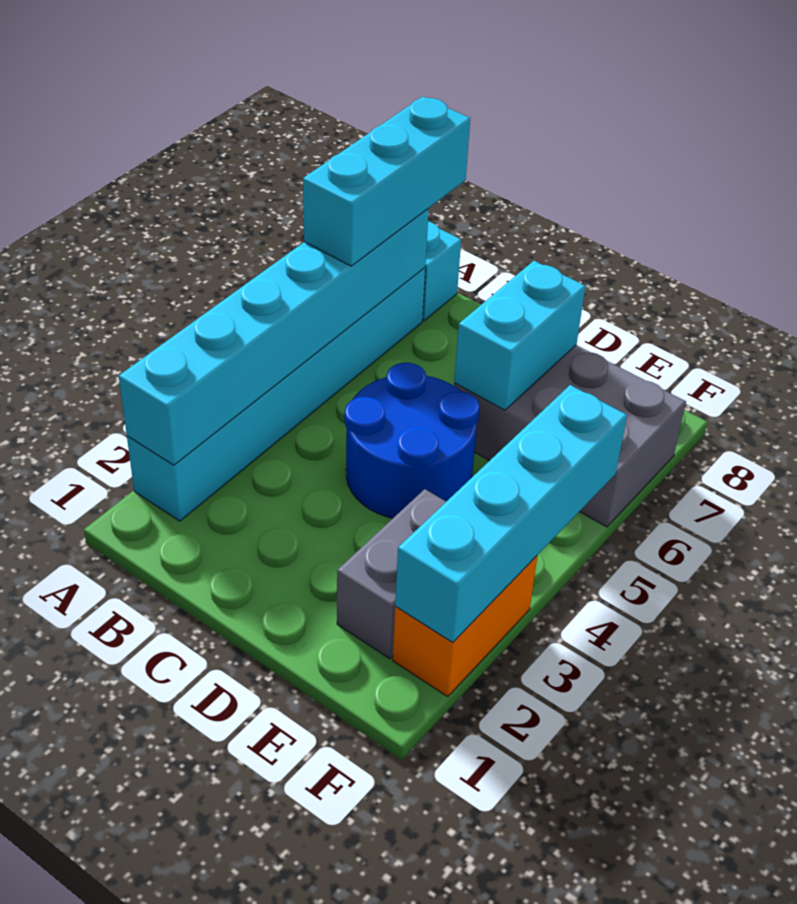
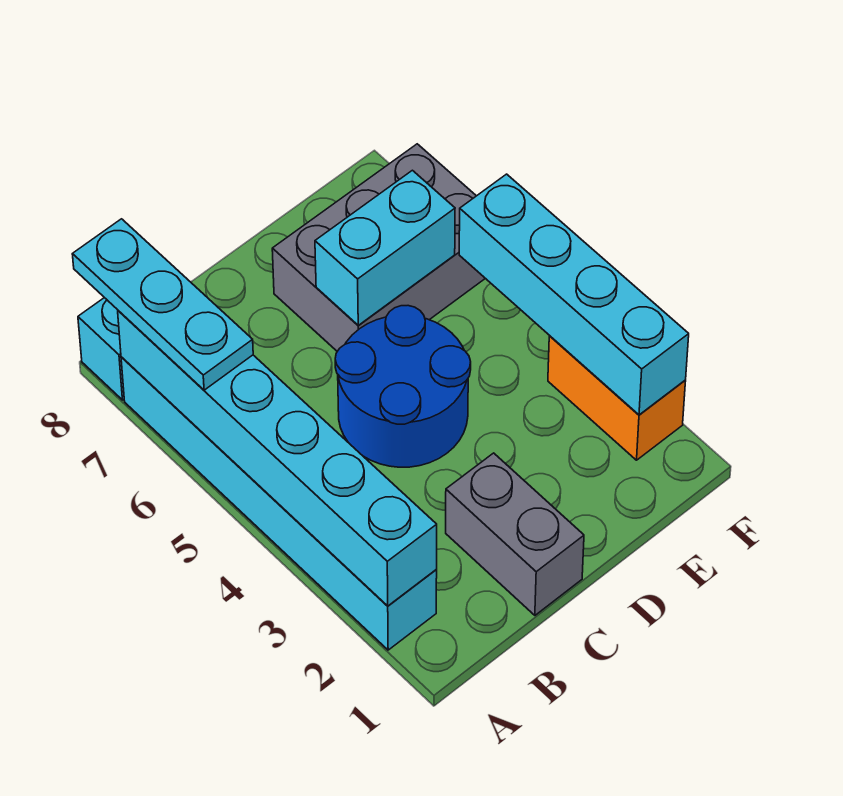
cyan brick A6:A8 level 3 -> cyan plate A6:A8 level 3
cyan brick D6:D7 level 2 -> cyan brick D6:E6 level 2
grey brick E2:E3 level 1 -> grey brick C1:C2 level 1

